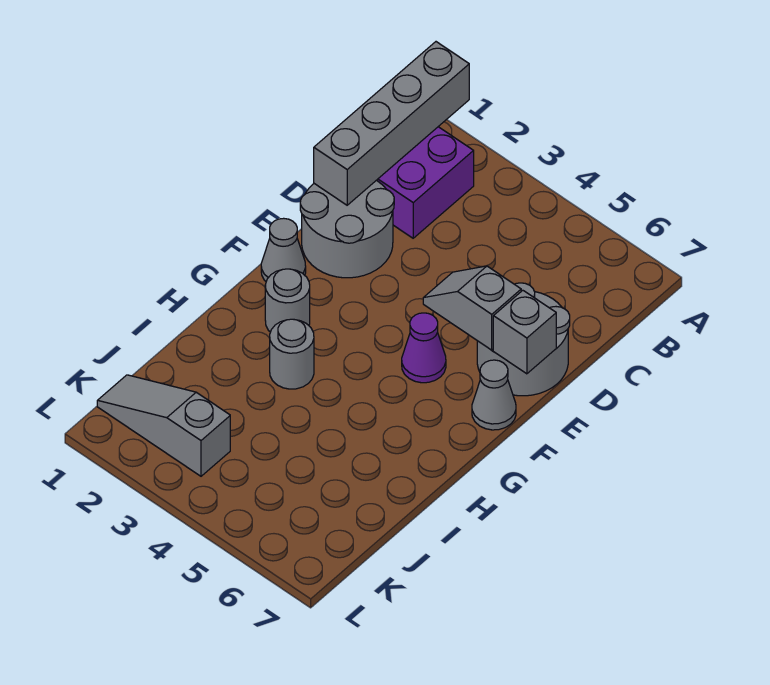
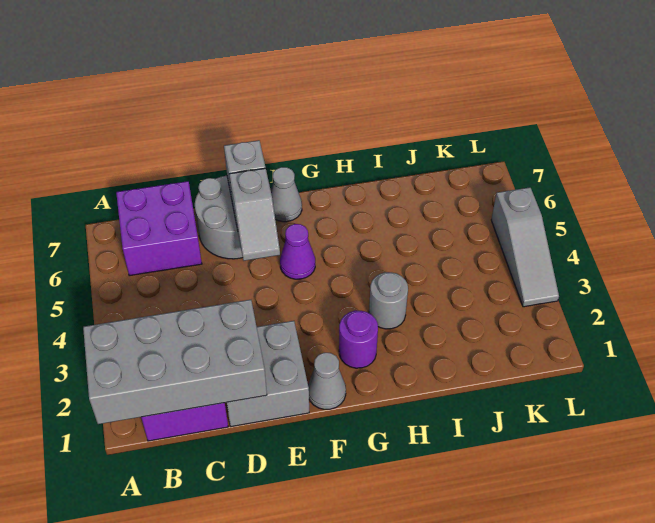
grey brick A1:D1 level 2 -> grey brick A1:D2 level 2
none -> purple brick B6:C7 level 1
grey round brick D1:E2 level 1 -> grey brick D1:E2 level 1
grey round brick G2 level 1 -> purple round brick G2 level 1
grey slope K1:K3 level 1 top 3 -> grey slope L3:L5 level 1 top 5

